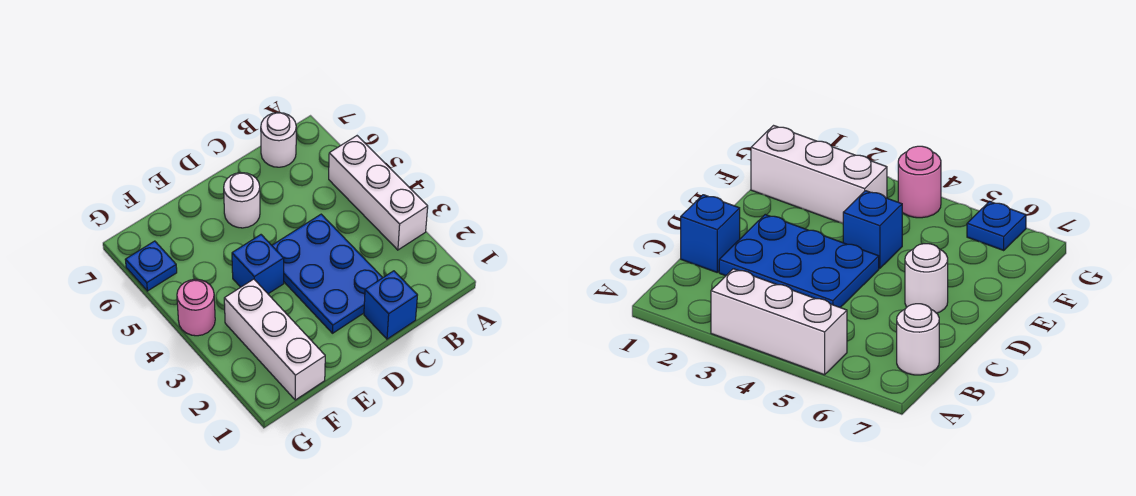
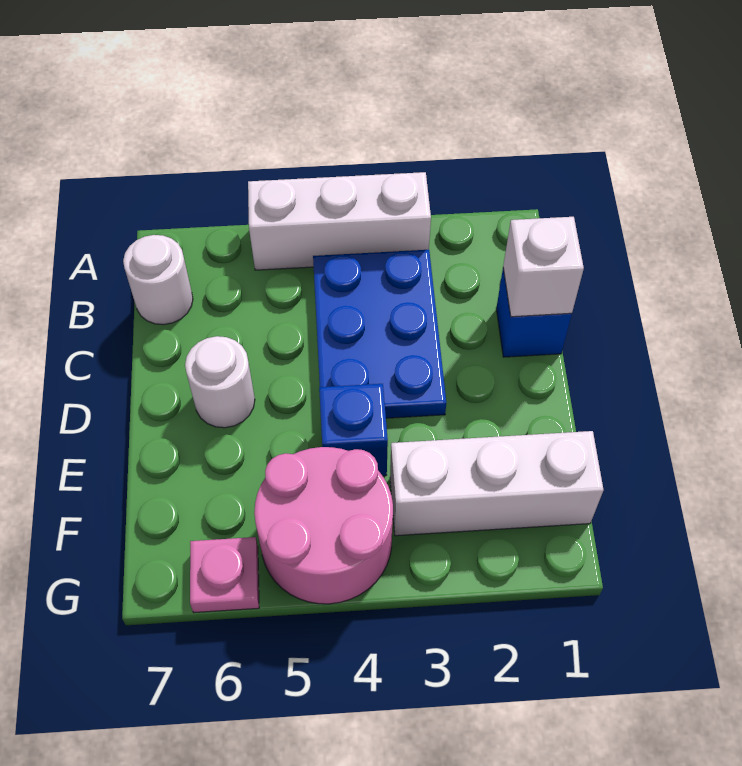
none -> white brick C1 level 2
blue plate C2:D4 level 1 -> blue plate B3:D4 level 1
pink round brick G4 level 1 -> pink round brick F4:G5 level 1
blue plate G6 level 1 -> pink plate G6 level 1

